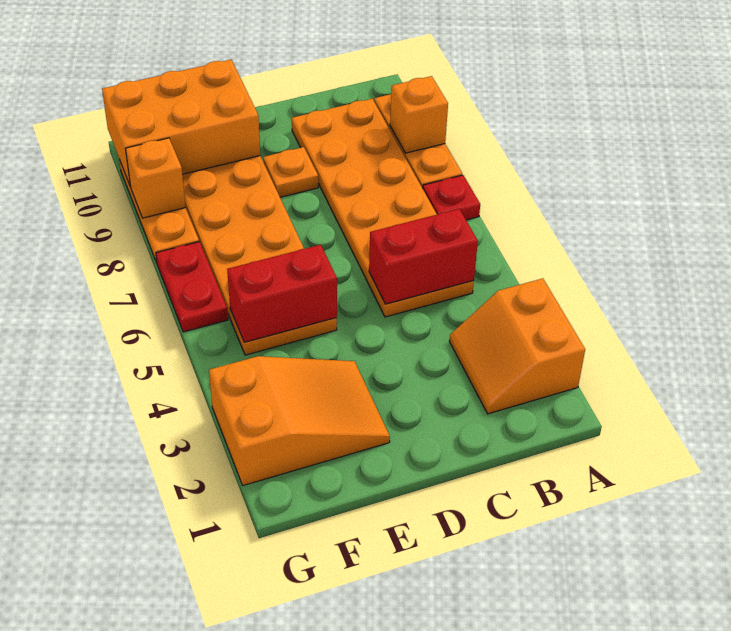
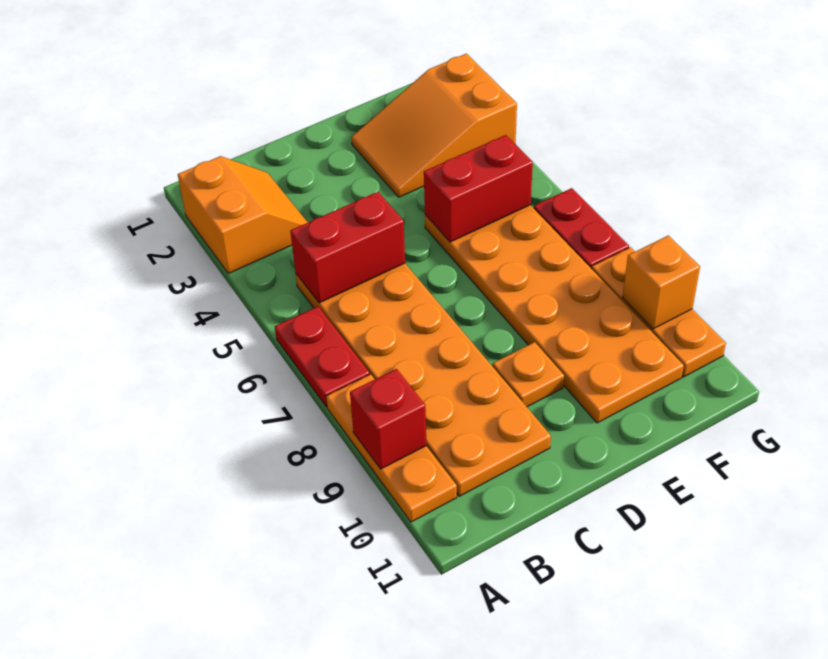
red plate A7 level 1 -> red plate A6:A7 level 1
orange brick A9 level 2 -> red brick A9 level 2
orange brick E10:G11 level 2 -> none

